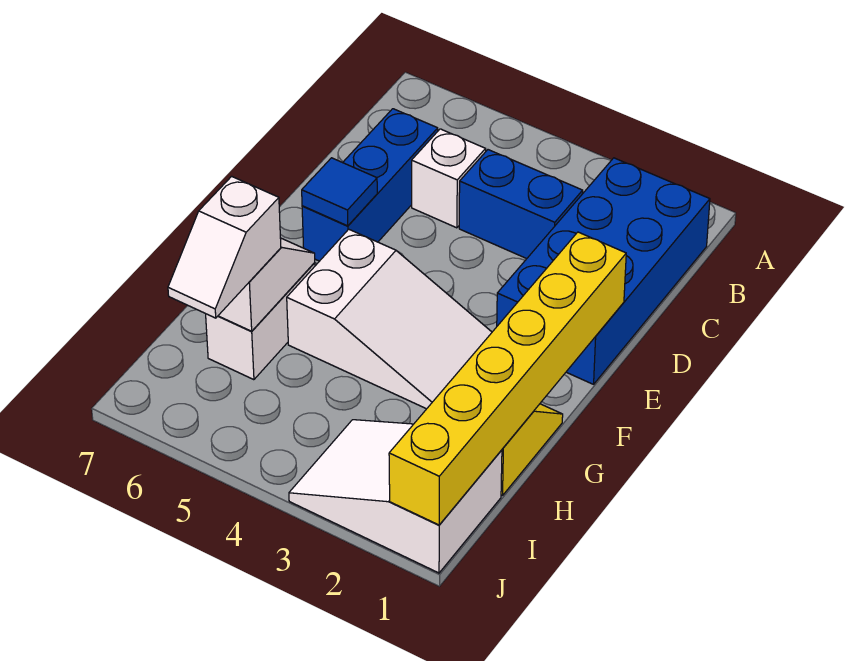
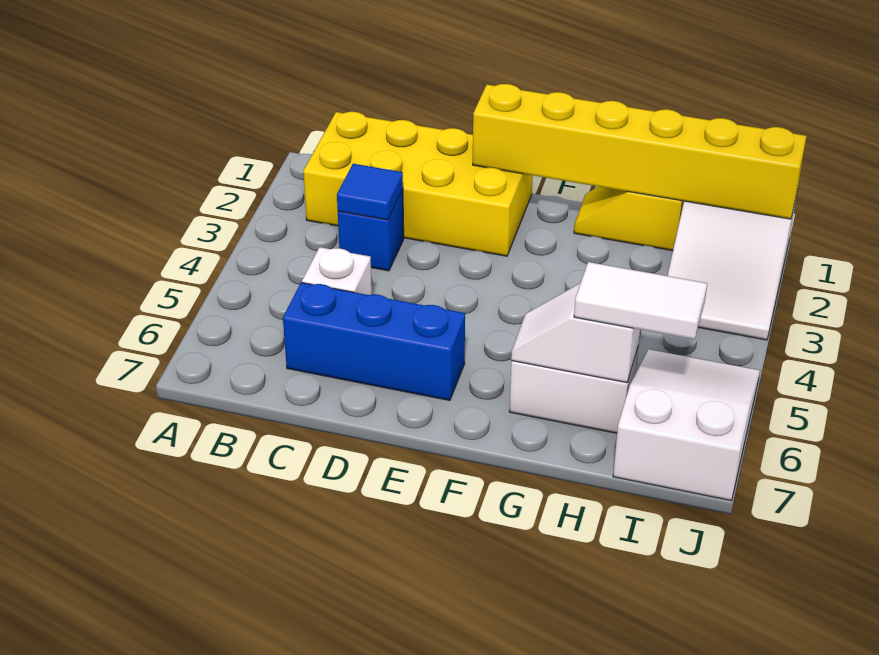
blue brick B1:E2 level 1 -> yellow brick B1:E2 level 1
blue brick C3:C4 level 1 -> blue brick C3 level 1
blue tile E6 level 2 -> blue tile C3 level 2
white slope F3:G5 level 1 top 5 -> white slope I5:J7 level 1 top 7
white slope H6:I6 level 3 top H -> white tile H6:I6 level 3

